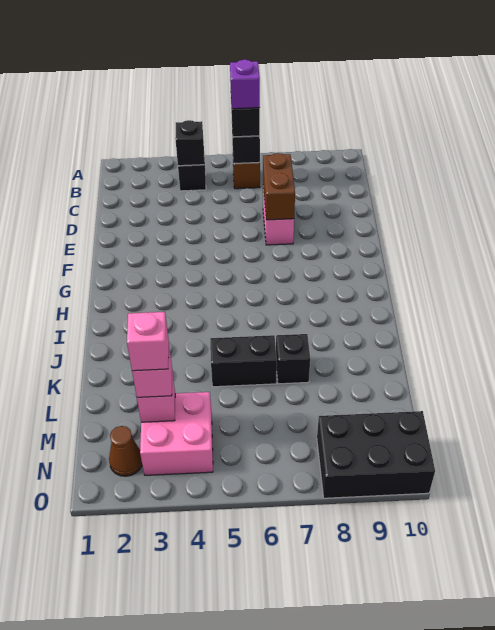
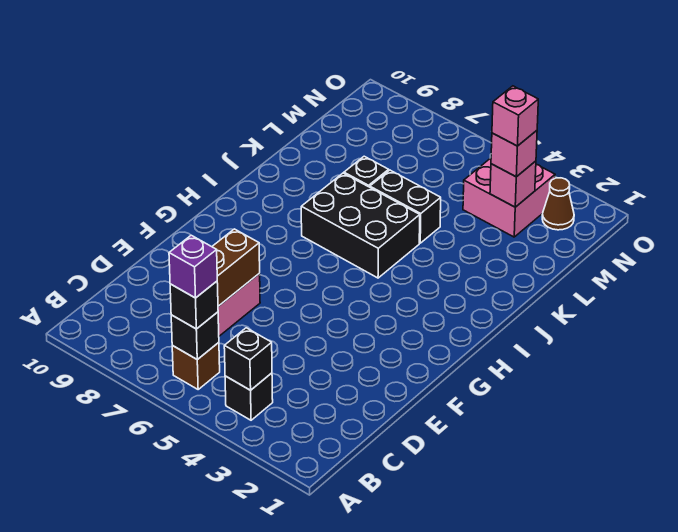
black brick N8:O10 level 1 -> black brick I5:J7 level 1

